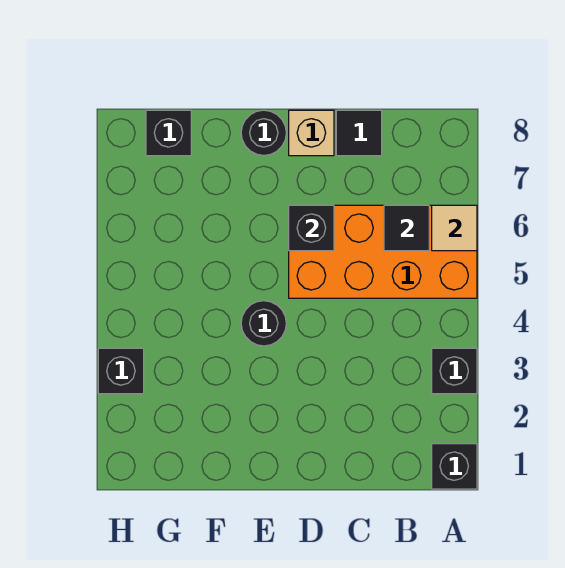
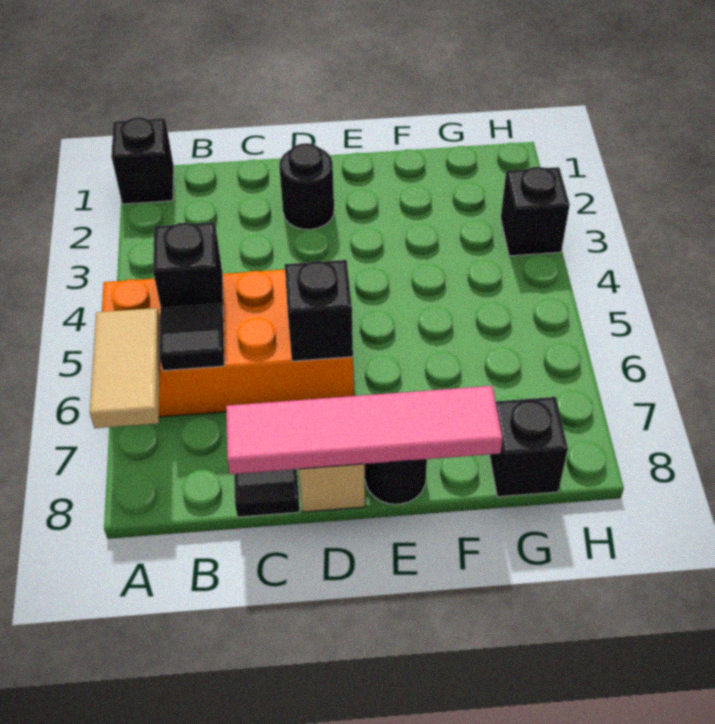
black brick A3 level 1 -> black brick B5 level 2
tan tile A6 level 2 -> tan tile A6:A7 level 2
none -> pink tile C8:F8 level 2
black round brick E4 level 1 -> black round brick D2 level 1

